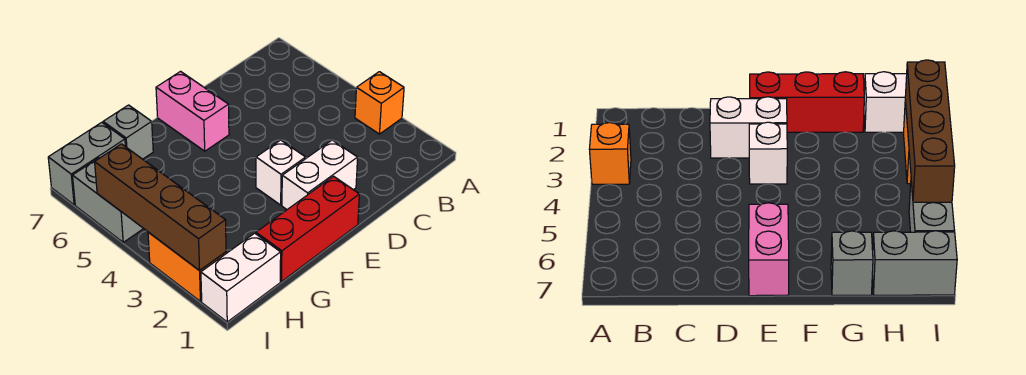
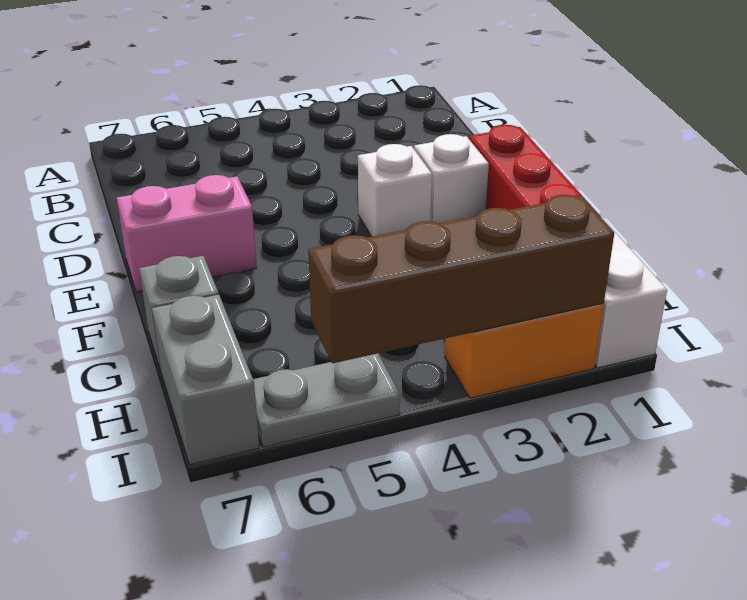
orange brick A3 level 1 -> none
white brick D2:E2 level 1 -> white brick E2 level 1
grey brick I5:I6 level 1 -> grey plate I5:I6 level 1

